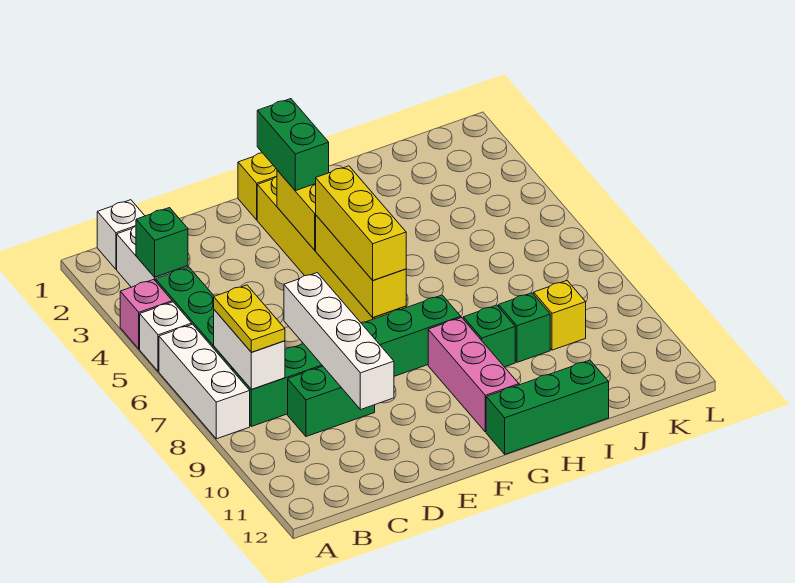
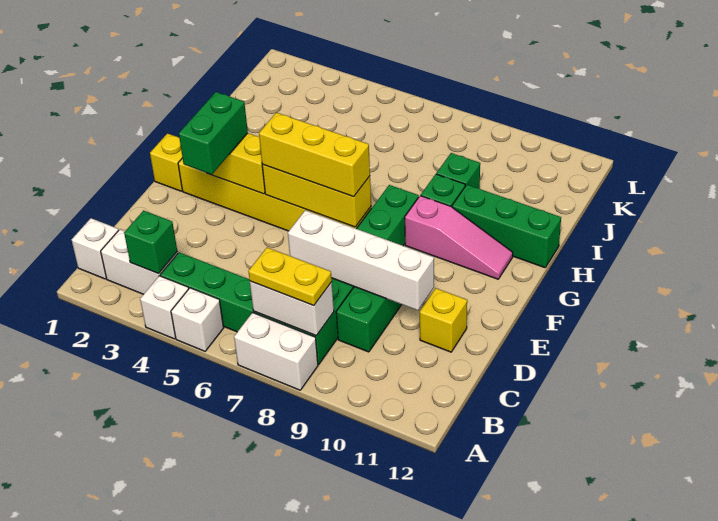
pink brick A4 level 1 -> white brick A4 level 1
white brick A6:A8 level 1 -> white brick A7:A8 level 1
green brick F2:F3 level 3 -> green brick E3:F3 level 3
pink brick G9:G11 level 1 -> pink slope G9:G11 level 1 top 9
green brick G12:I12 level 1 -> green brick H10:H12 level 1
yellow brick J9 level 1 -> yellow brick D11 level 1

